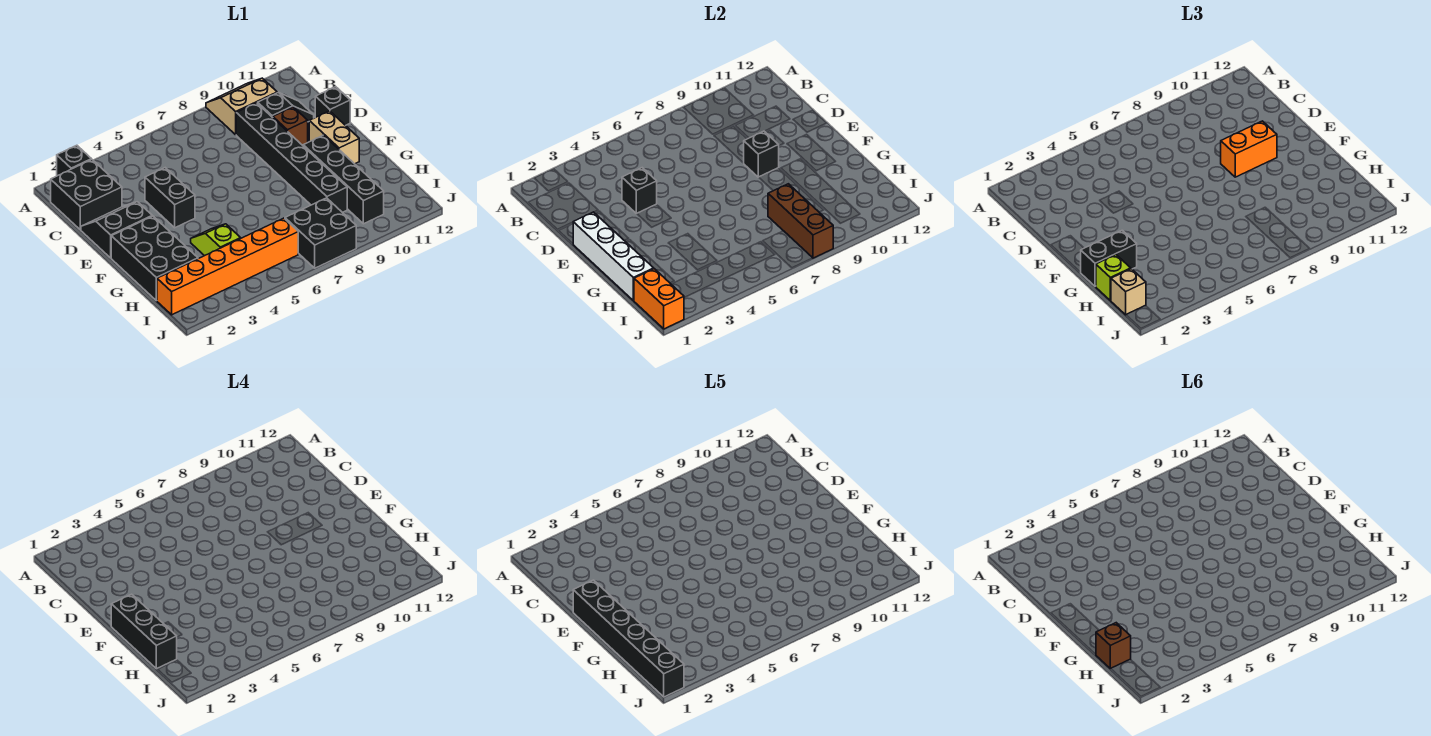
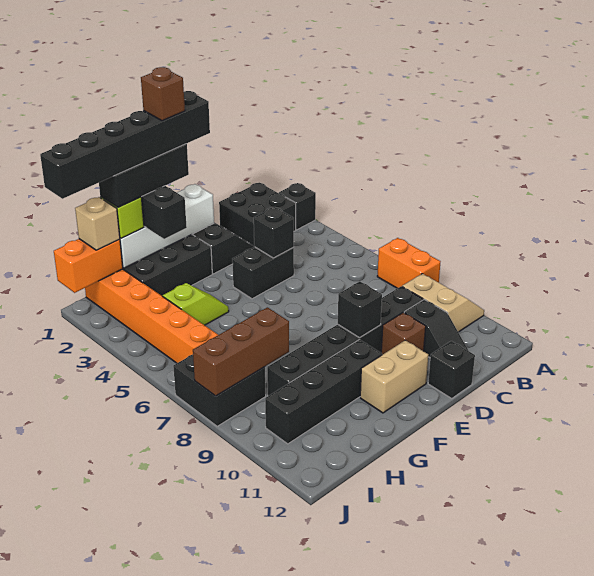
orange brick E9:E10 level 3 -> orange brick A7:A8 level 1
brown brick H1 level 6 -> brown brick F1 level 6

